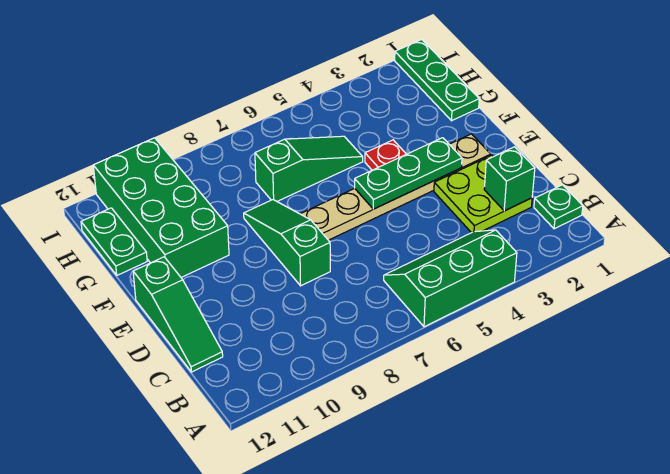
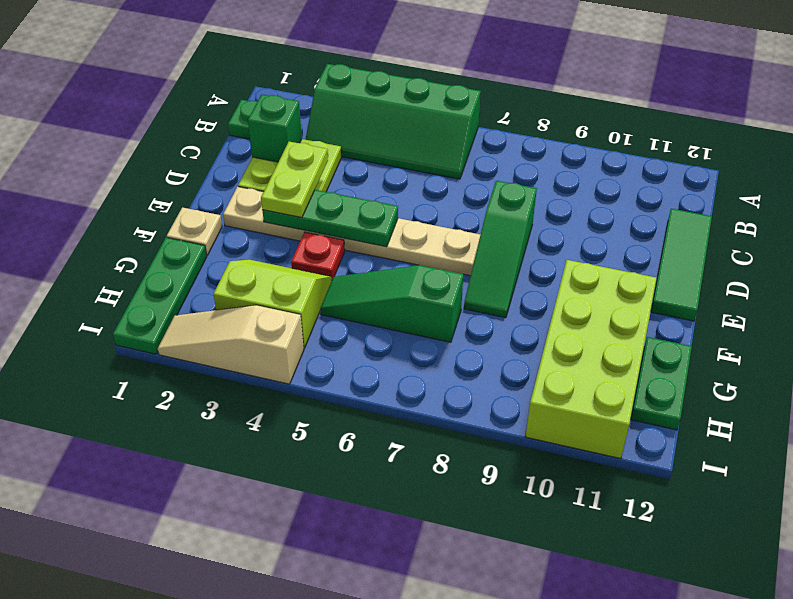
green slope A4:B6 level 1 top A -> green slope A3:B6 level 1 top A
green slope C12:E12 level 1 top E -> green tile C12:E12 level 1
none -> lime plate D3:E3 level 3
none -> tan plate F1 level 1
green brick F10:I11 level 1 -> lime brick F10:I11 level 1
none -> lime slope G3:H4 level 1 top H
none -> tan slope I2:I4 level 1 top 4

